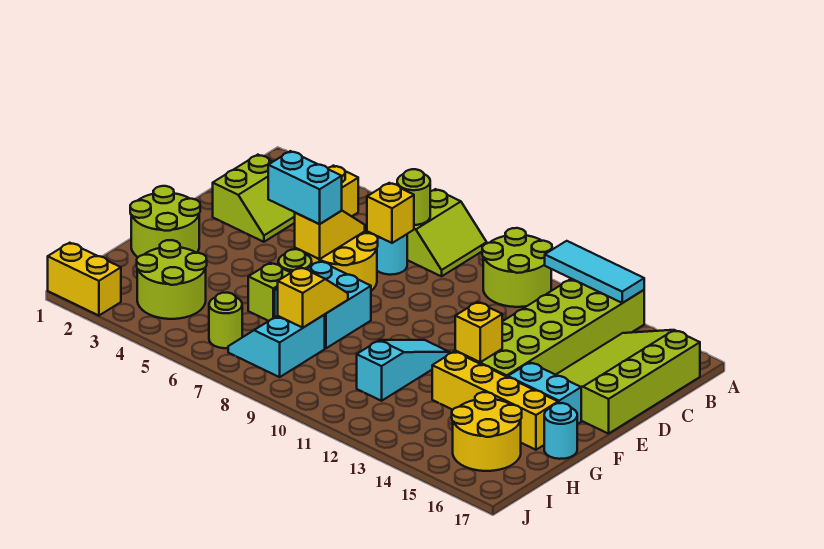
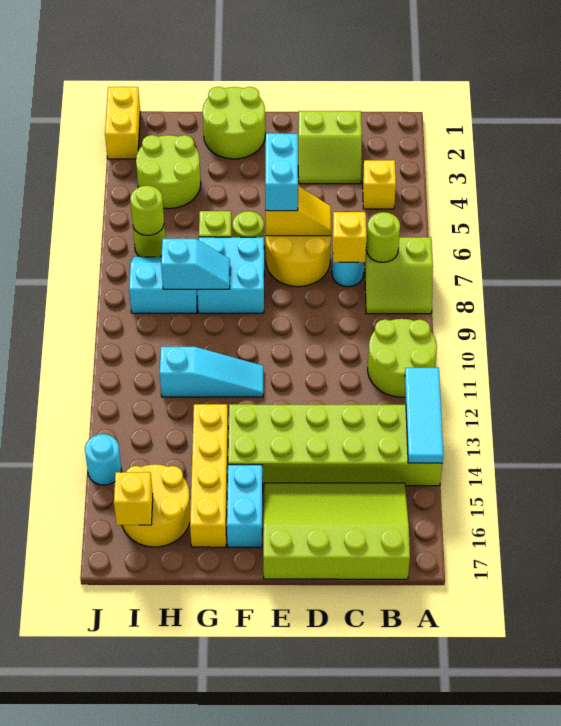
yellow brick F13 level 2 -> yellow brick I16 level 2
yellow slope G8:H8 level 2 top H -> cyan slope G8:H8 level 2 top H
cyan round brick G17 level 1 -> cyan round brick J14 level 1
none -> lime round brick I6 level 2

